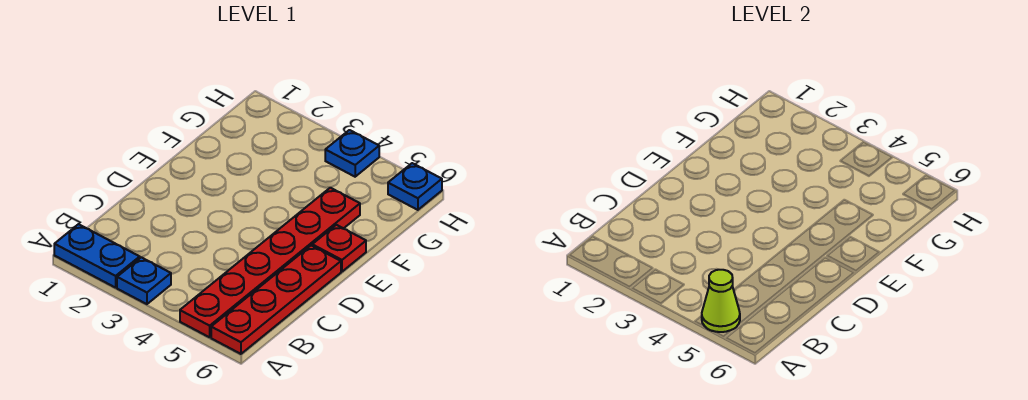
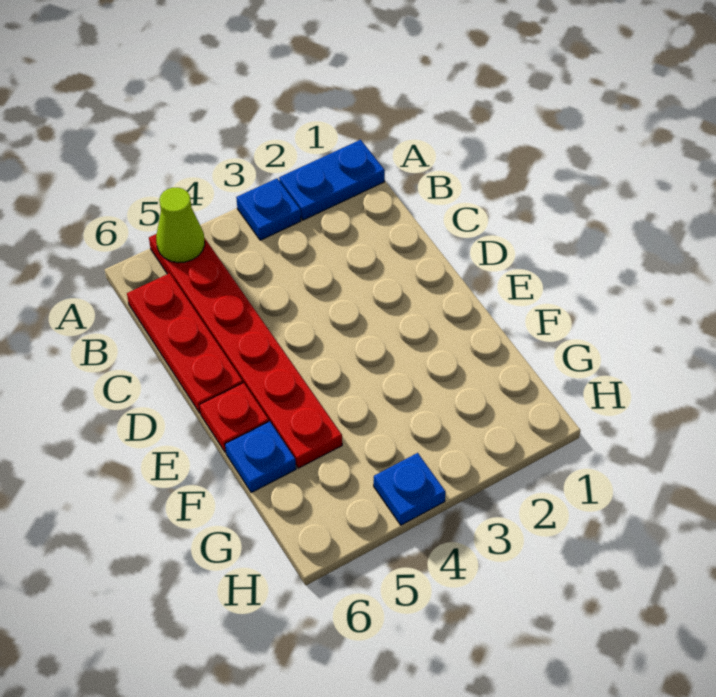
red plate A6:D6 level 1 -> red plate B6:D6 level 1
blue plate H6 level 1 -> blue plate F6 level 1

